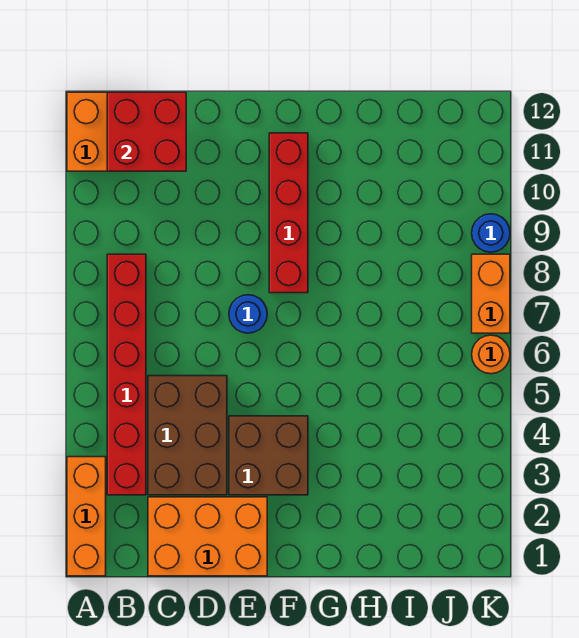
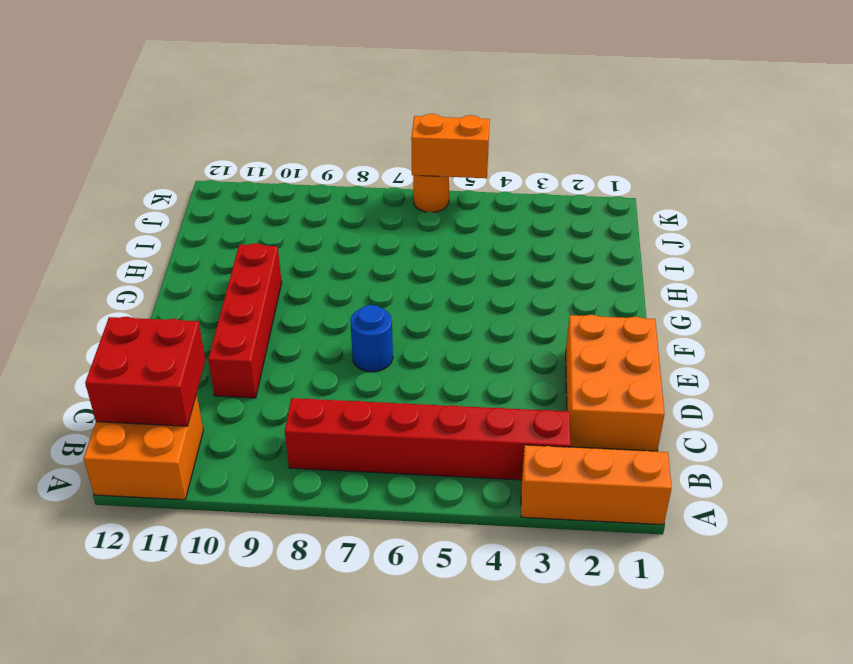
brown brick C3:D5 level 1 -> none
brown brick E3:F4 level 1 -> none
red brick F8:F11 level 1 -> red brick D10:G10 level 1
orange brick K7:K8 level 1 -> orange brick K5:K6 level 2
blue round brick K9 level 1 -> none

